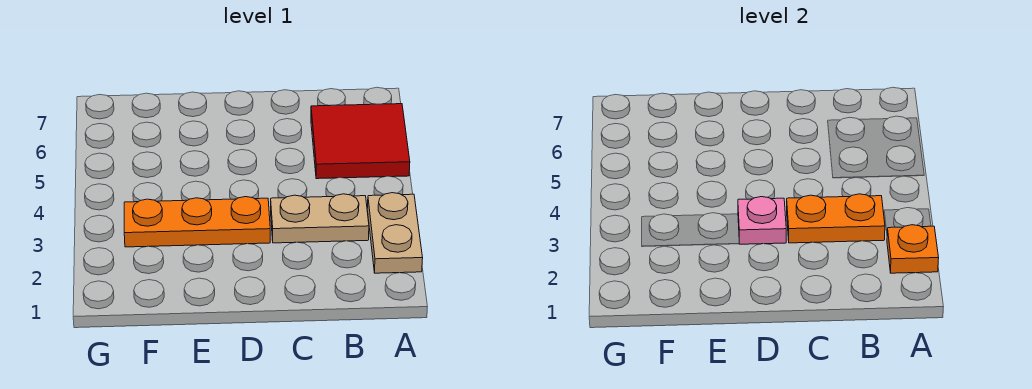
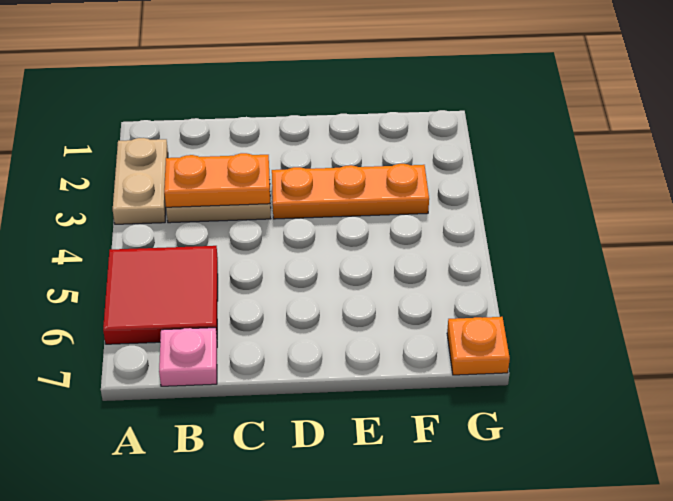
orange plate A2 level 2 -> orange plate G7 level 1
pink plate D3 level 2 -> pink plate B7 level 1

